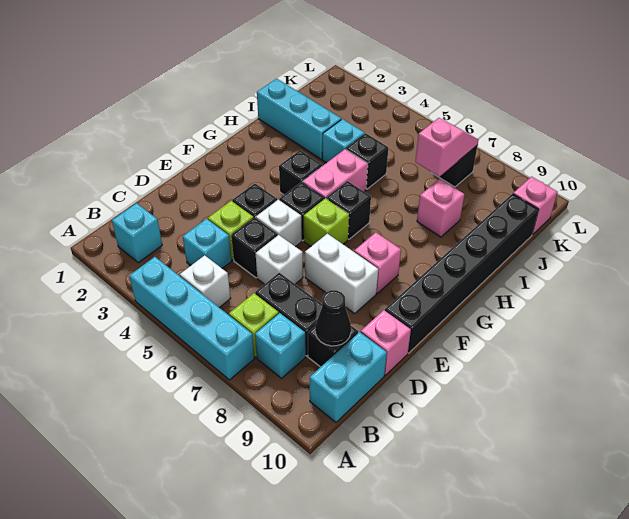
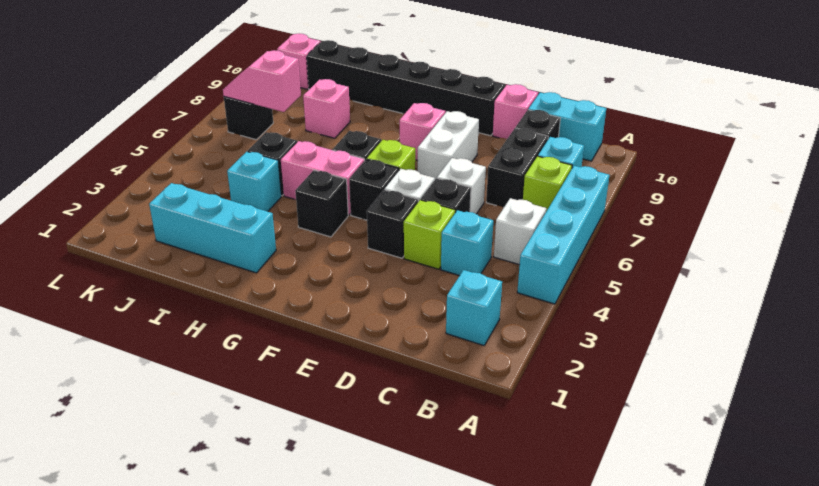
black cone C9 level 2 -> none
cyan brick I1:I3 level 1 -> cyan brick H2:J2 level 1

